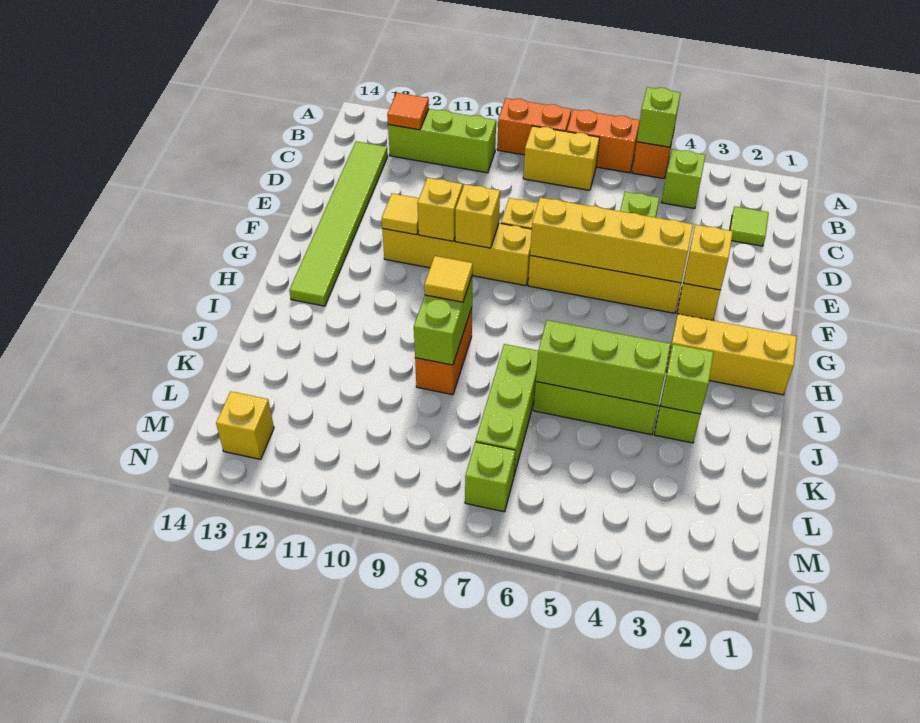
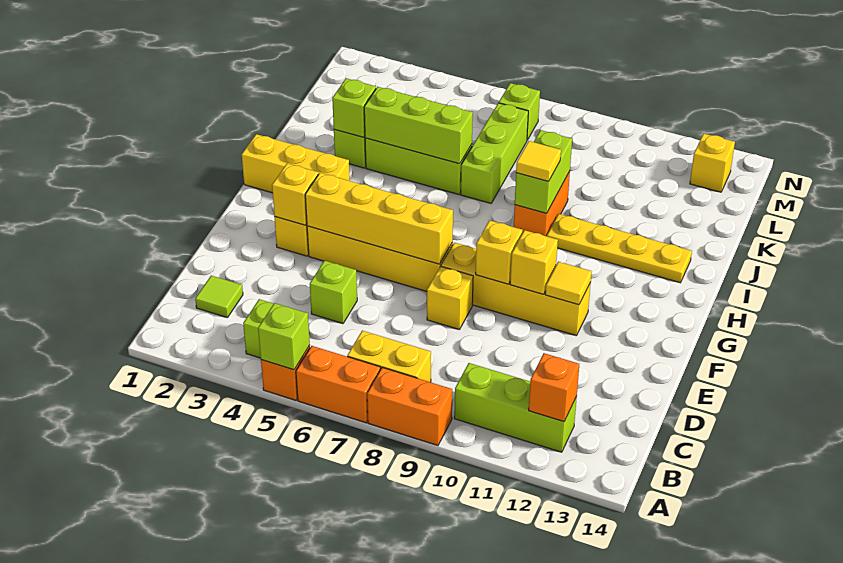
orange tile B12 level 2 -> orange brick B12 level 2
lime tile C13:H13 level 1 -> none
none -> yellow plate I10:I13 level 1

